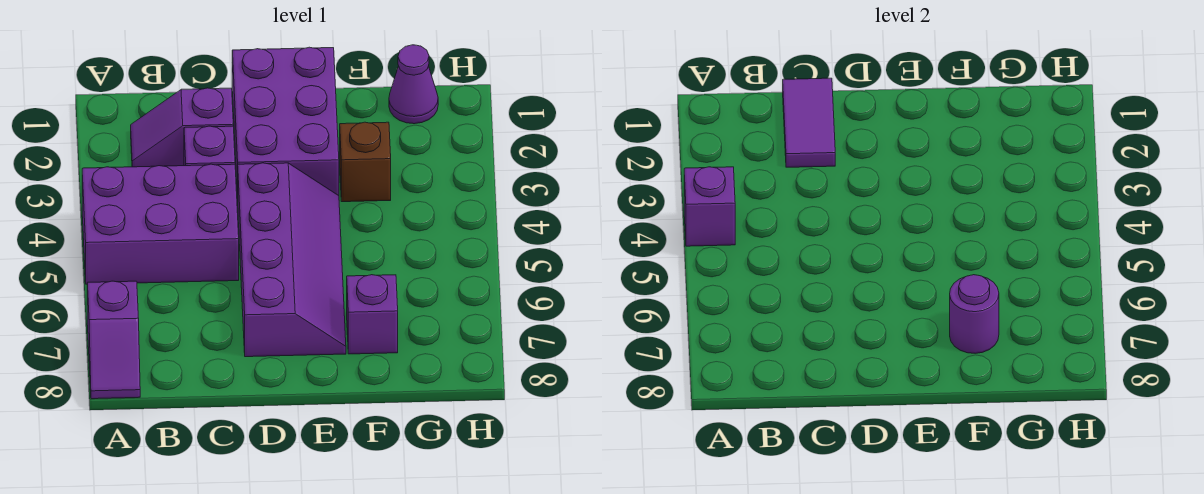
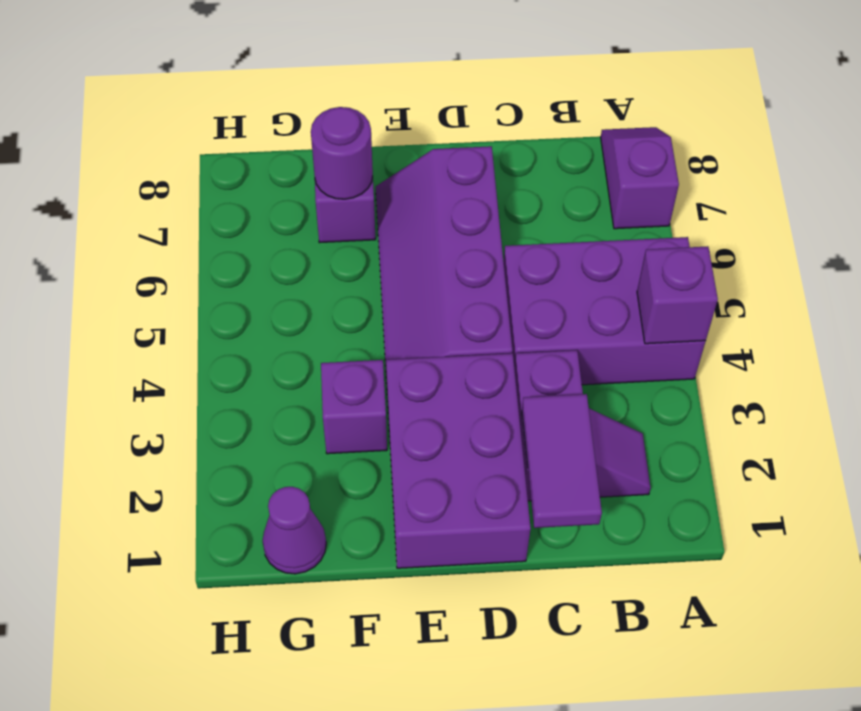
brown brick F3 level 1 -> purple brick F3 level 1

